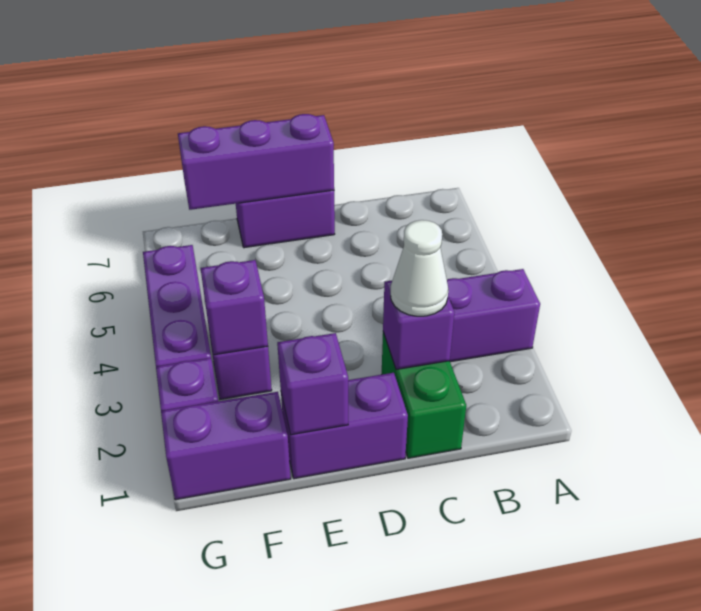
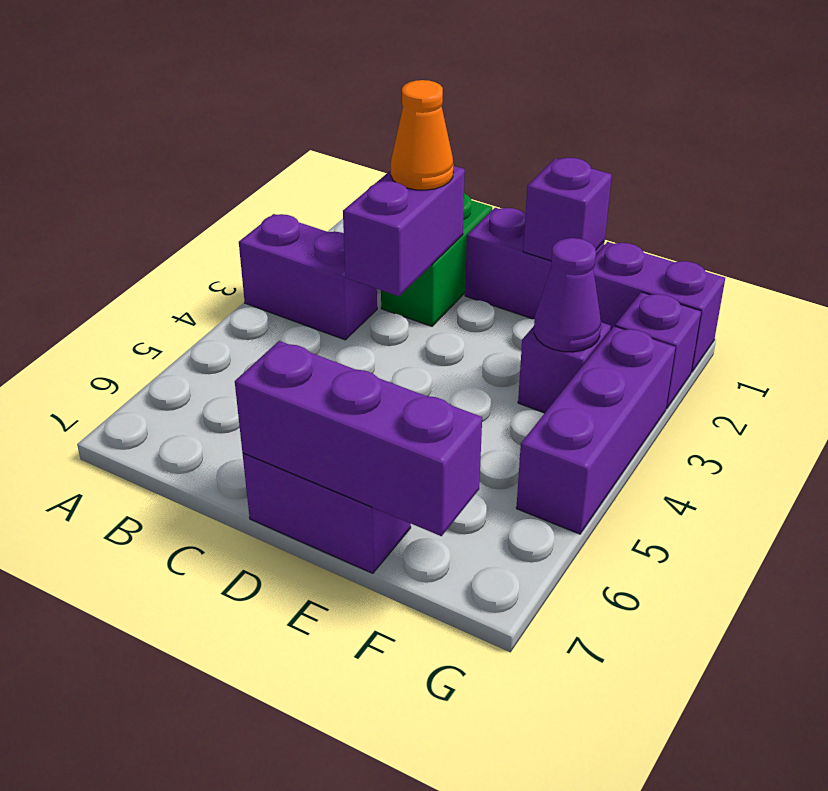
purple brick C2 level 2 -> purple brick C2:C3 level 2
white cone C2 level 3 -> orange cone C2 level 3
purple brick F3 level 2 -> purple cone F3 level 2

